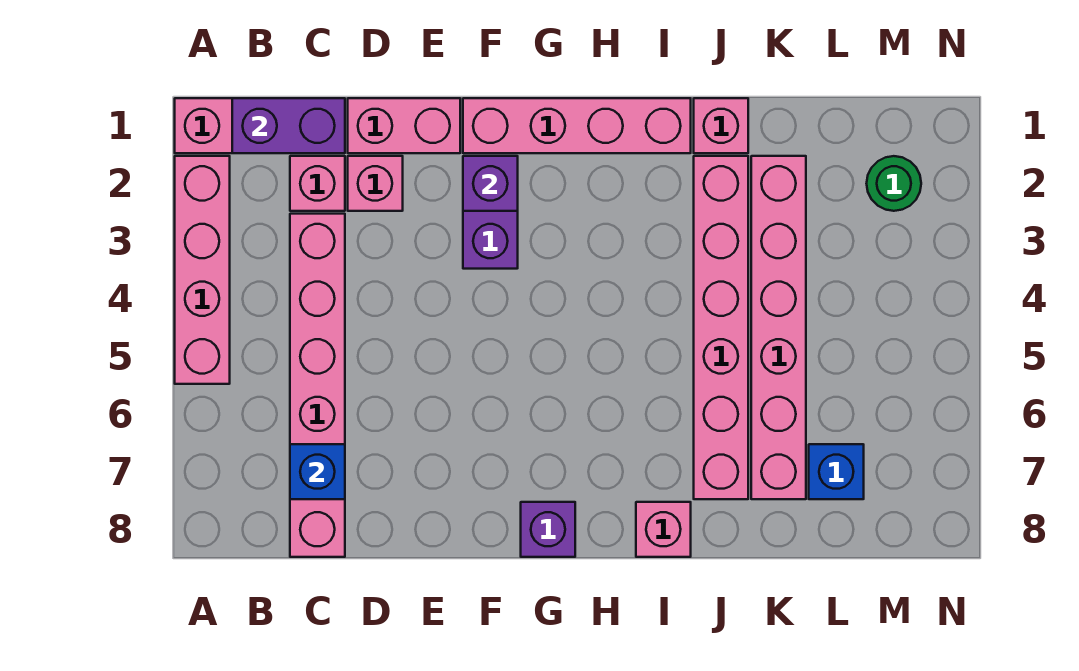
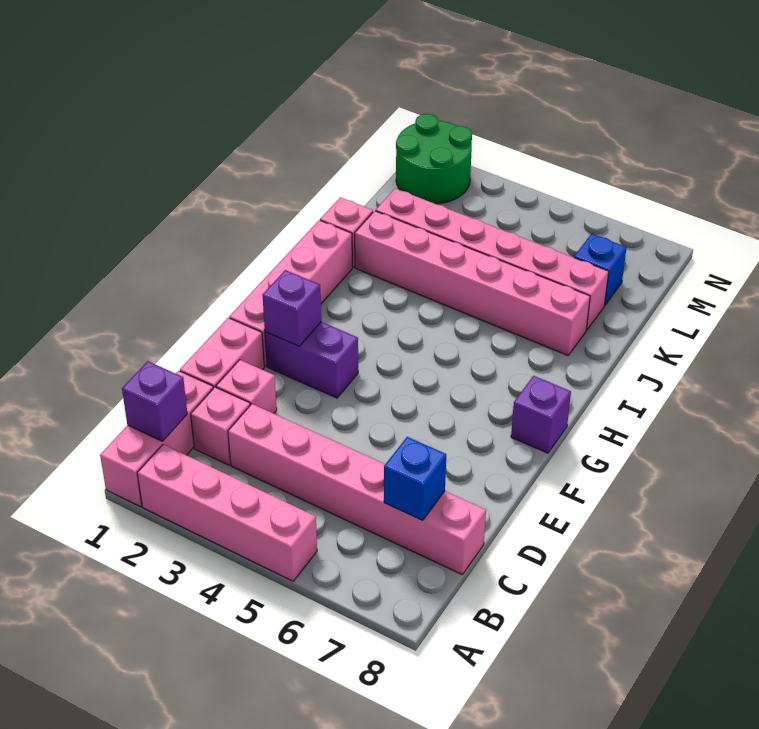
purple brick B1:C1 level 2 -> purple brick B1 level 2
pink brick I8 level 1 -> none
green round brick M2 level 1 -> green round brick M1:N2 level 1

